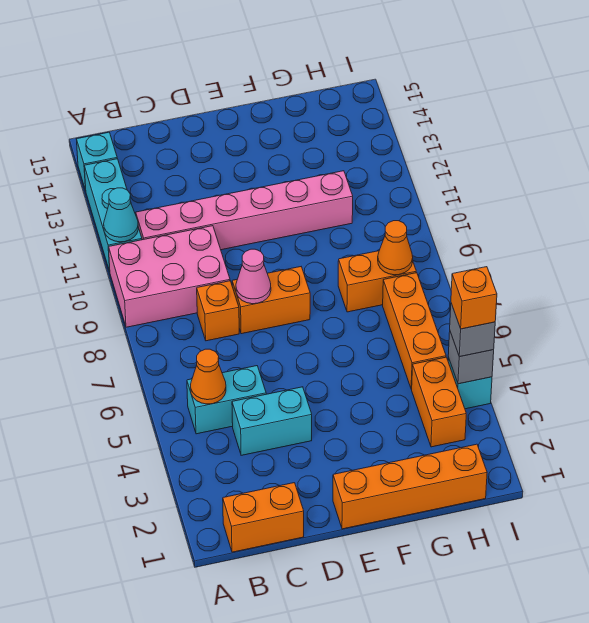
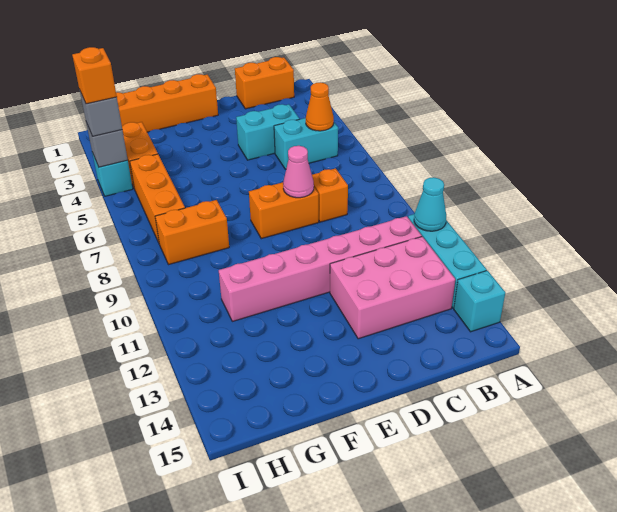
pink brick A9:C10 level 1 -> pink brick B12:D13 level 1
orange cone H8 level 2 -> none

